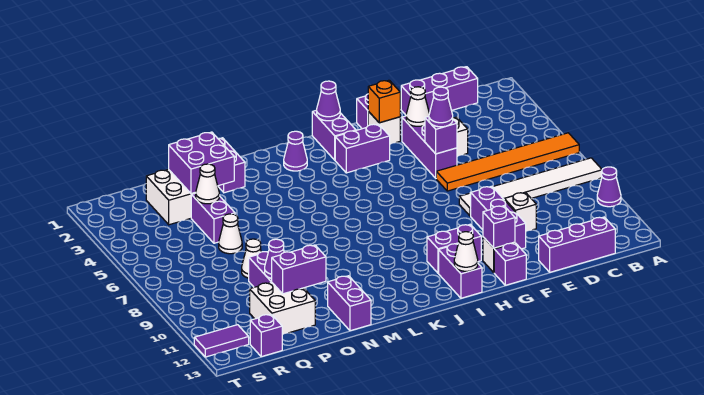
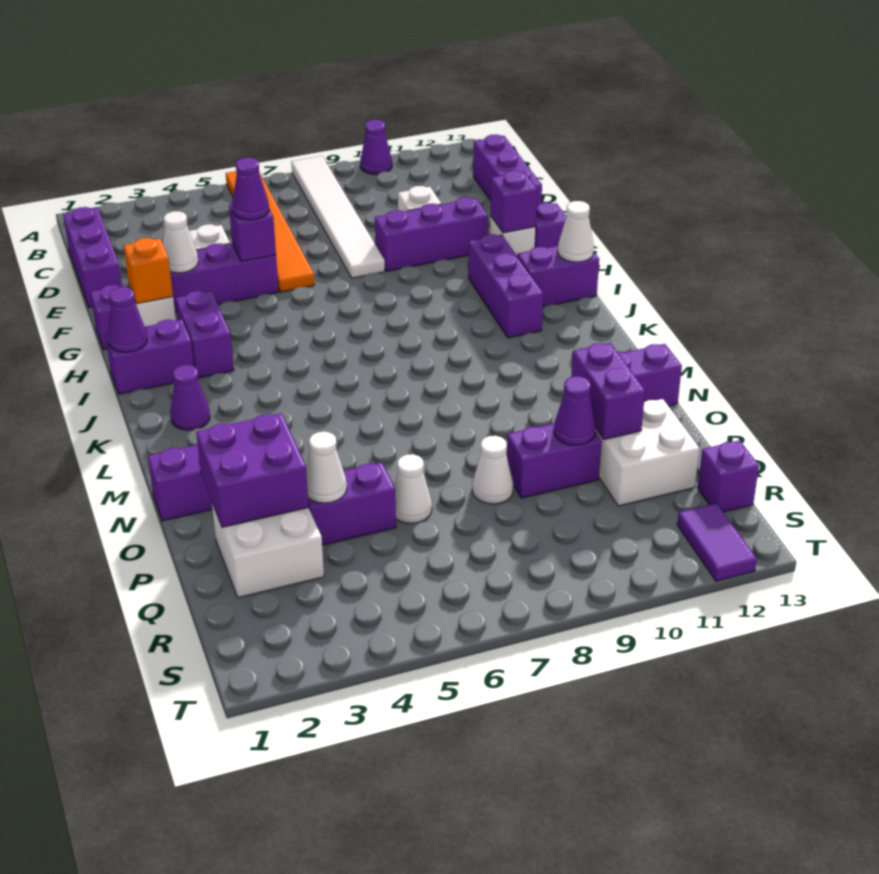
purple brick H11:I11 level 1 -> purple brick H11:J11 level 1

